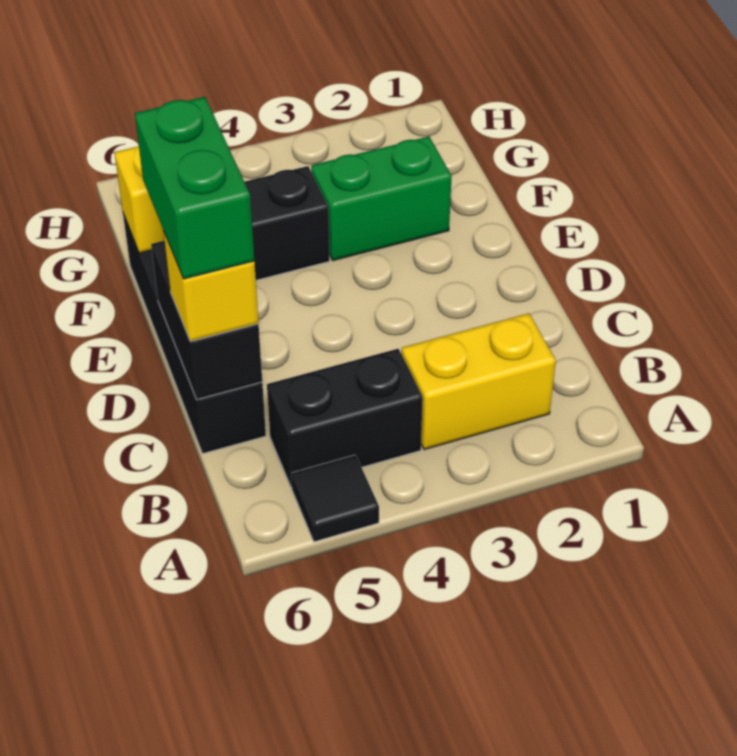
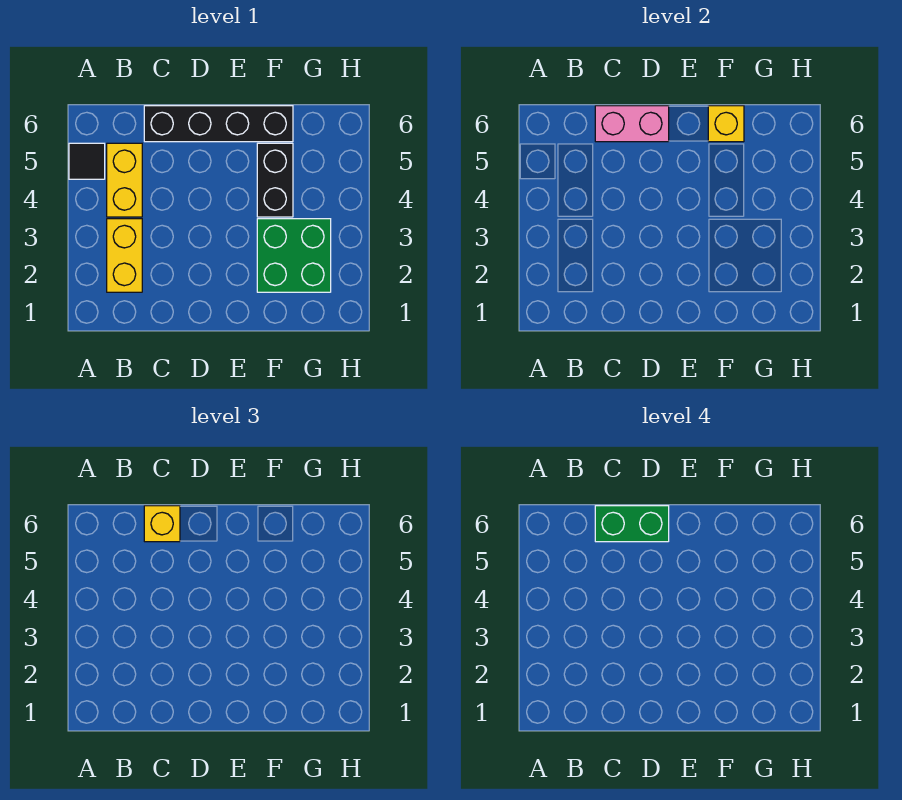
black brick B4:B5 level 1 -> yellow brick B4:B5 level 1
black brick C6:D6 level 2 -> pink brick C6:D6 level 2
green brick F2:F3 level 1 -> green brick F2:G3 level 1

